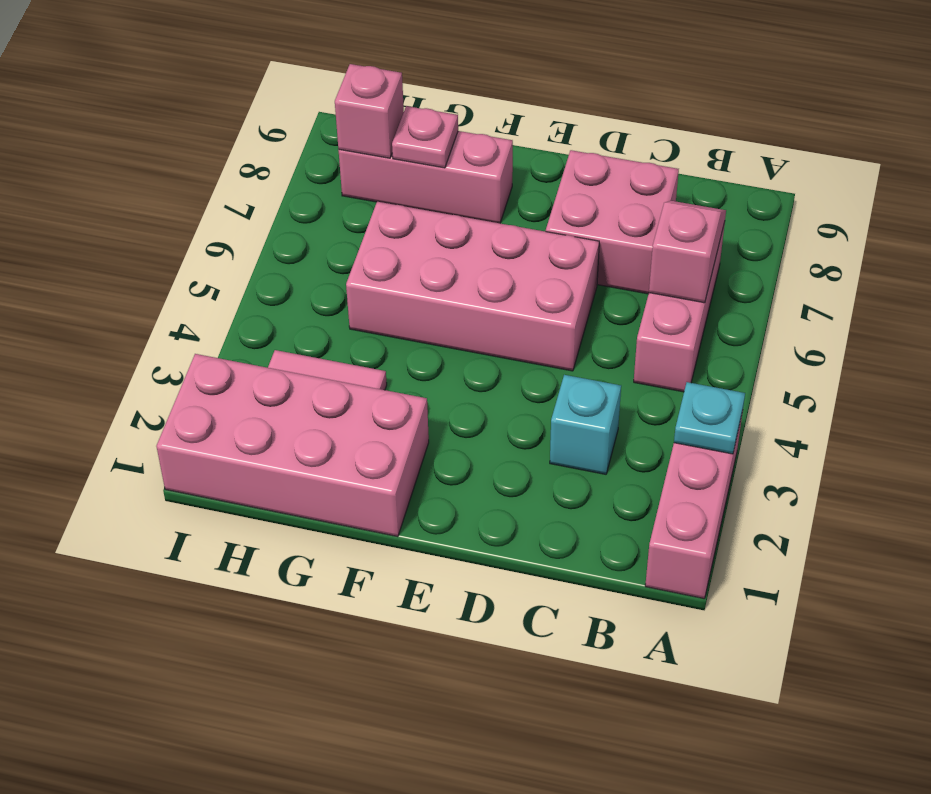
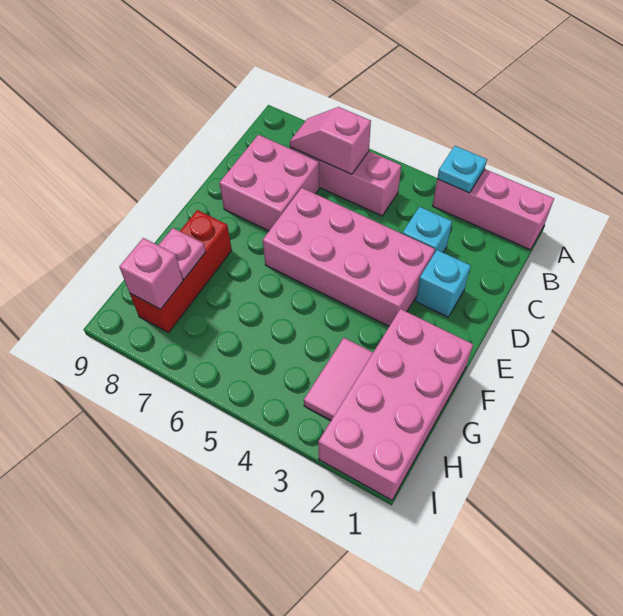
none -> cyan brick D2 level 1
pink brick D5:G6 level 1 -> pink brick D3:E6 level 1
pink brick F8:H8 level 1 -> red brick F8:H8 level 1

